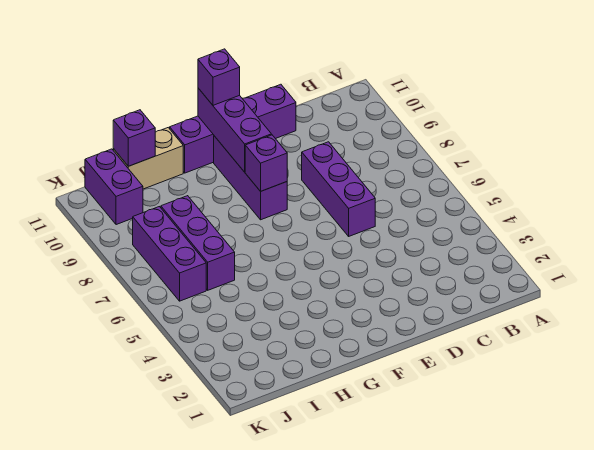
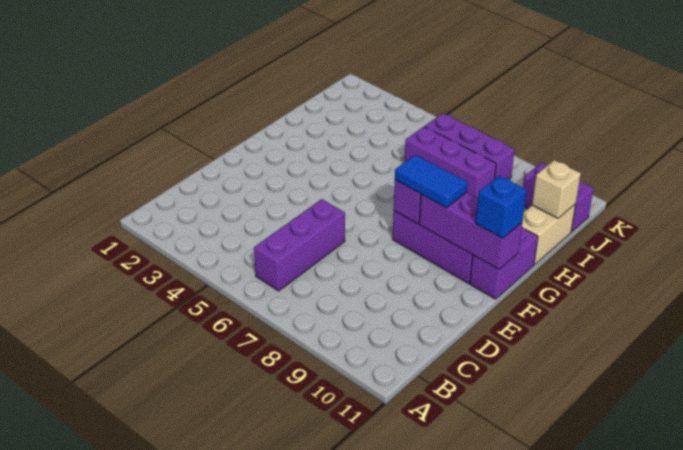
purple brick D6:D8 level 1 -> purple brick B6:D6 level 1
purple brick D11:G11 level 1 -> purple brick F11:G11 level 1
none -> blue tile F8:F9 level 3
purple brick F11 level 3 -> blue brick F11 level 3
purple brick I11 level 2 -> tan brick I11 level 2

